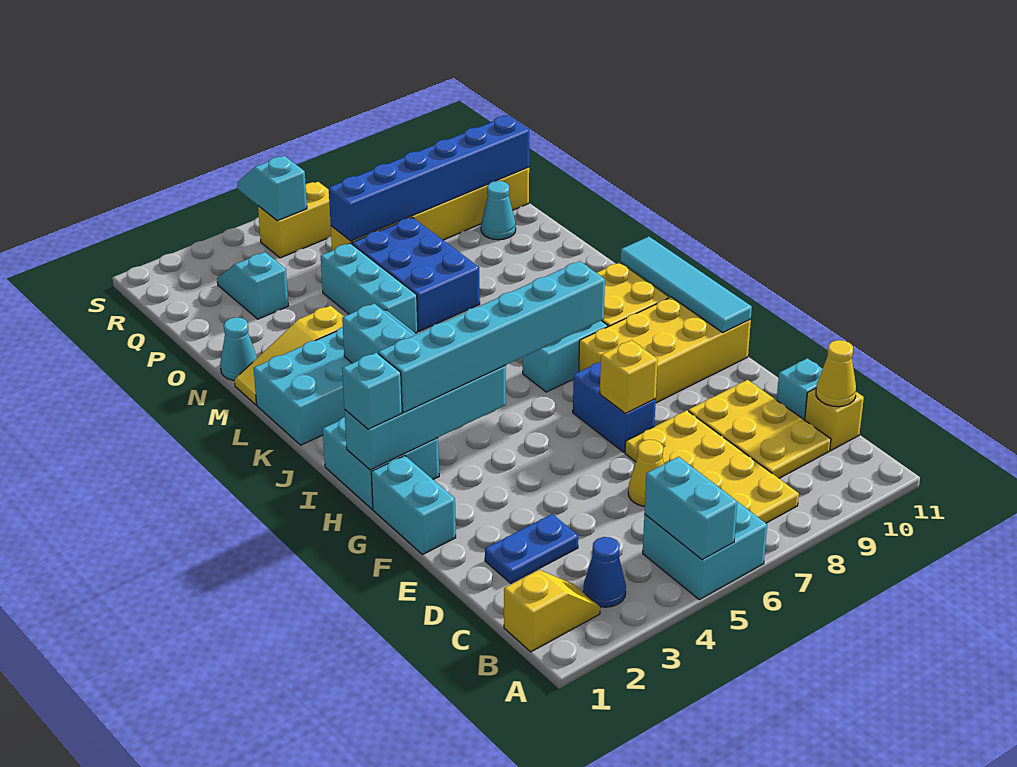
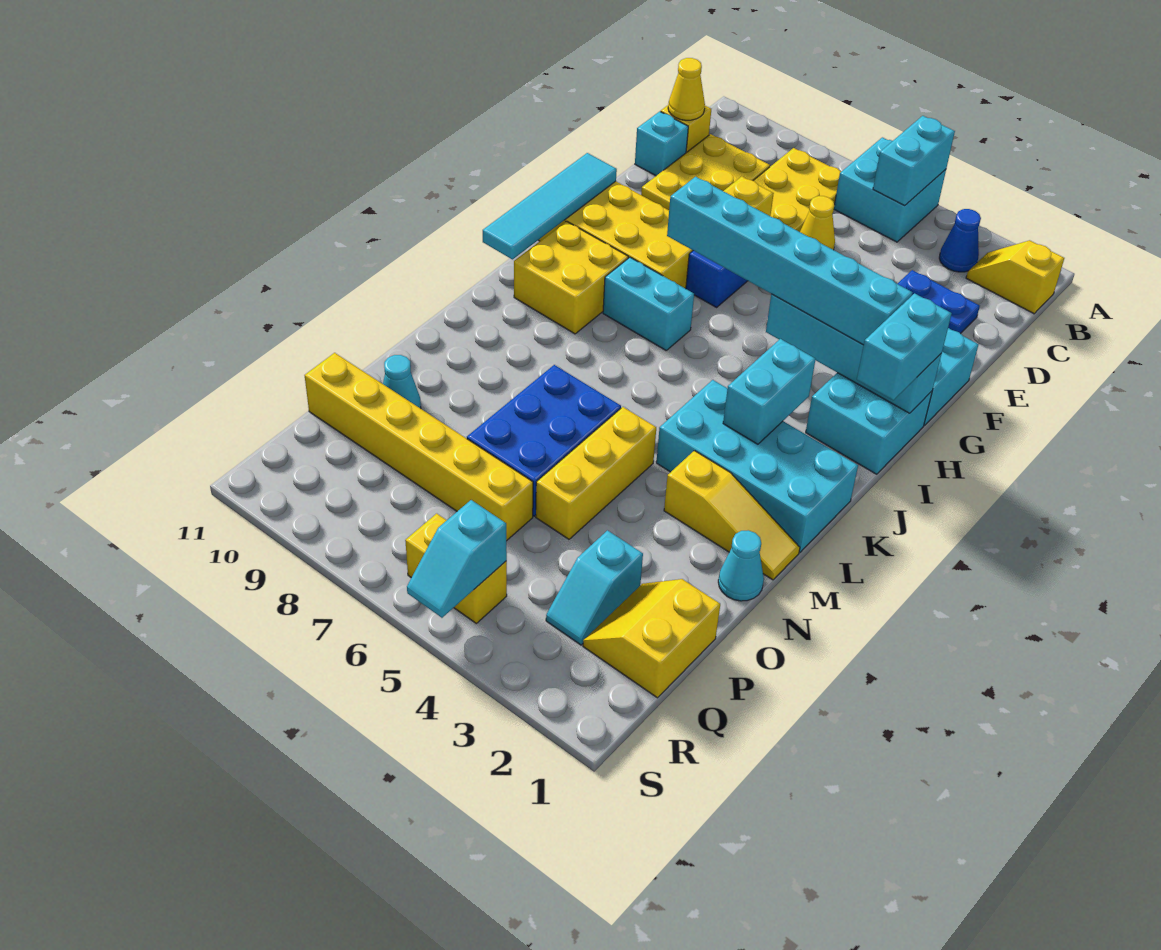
cyan brick H1 level 3 -> cyan brick H1:I1 level 3
cyan brick M5:O5 level 1 -> yellow brick M5:O5 level 1
none -> yellow slope P1:Q2 level 1 top 1
blue brick P6:P11 level 2 -> none

